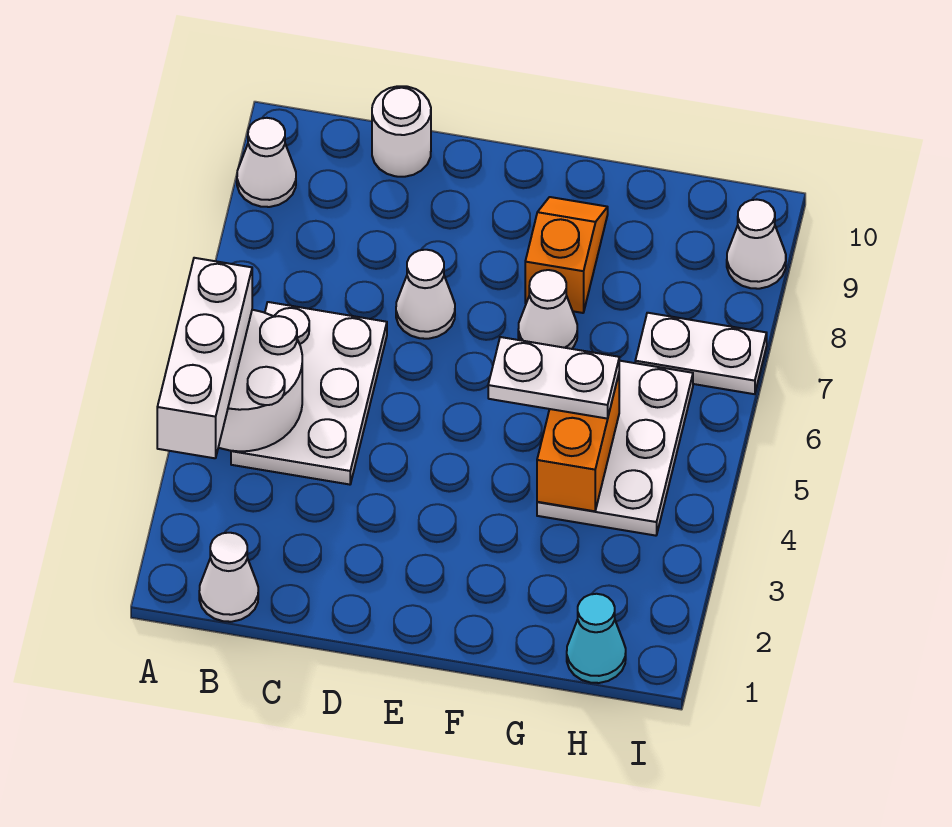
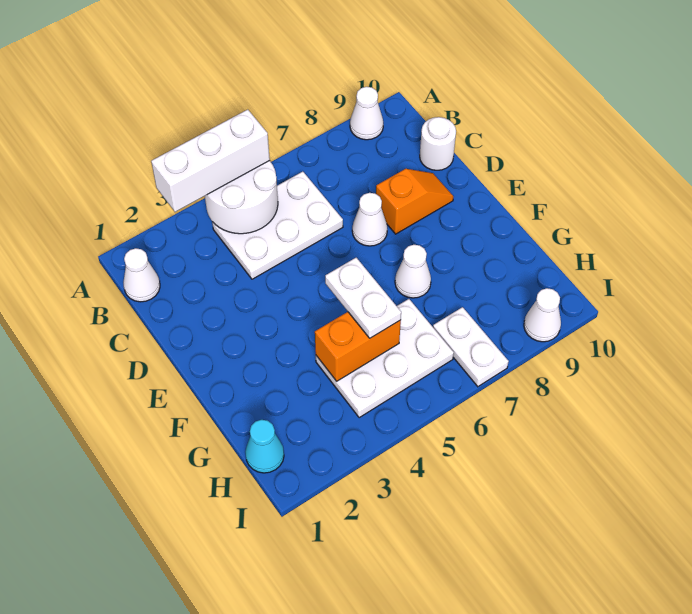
orange slope F8:F9 level 1 top 8 -> orange slope D8:D9 level 1 top 8

